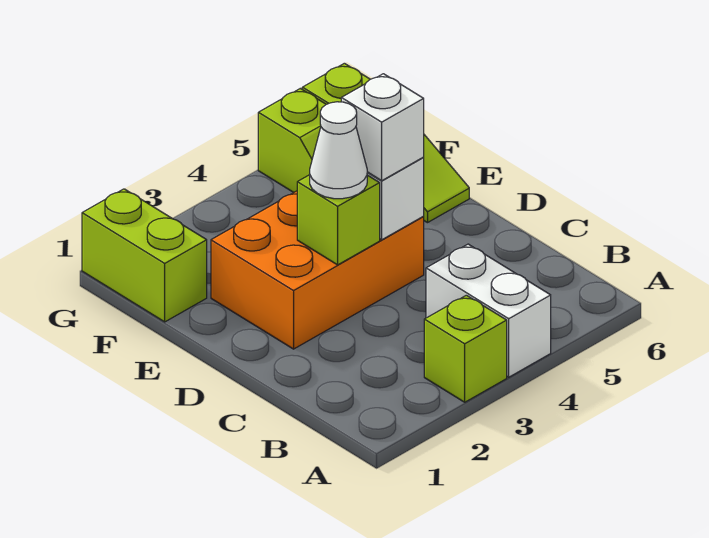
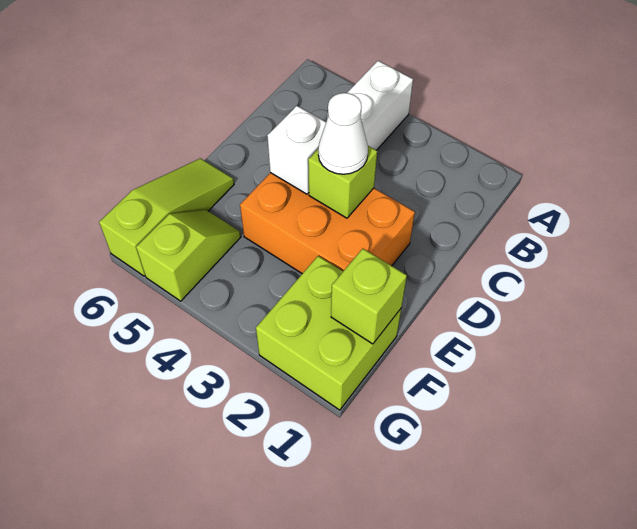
lime brick A3 level 1 -> lime brick F1 level 2
white brick D4 level 3 -> none
lime brick F1:G1 level 1 -> lime brick F1:G2 level 1

